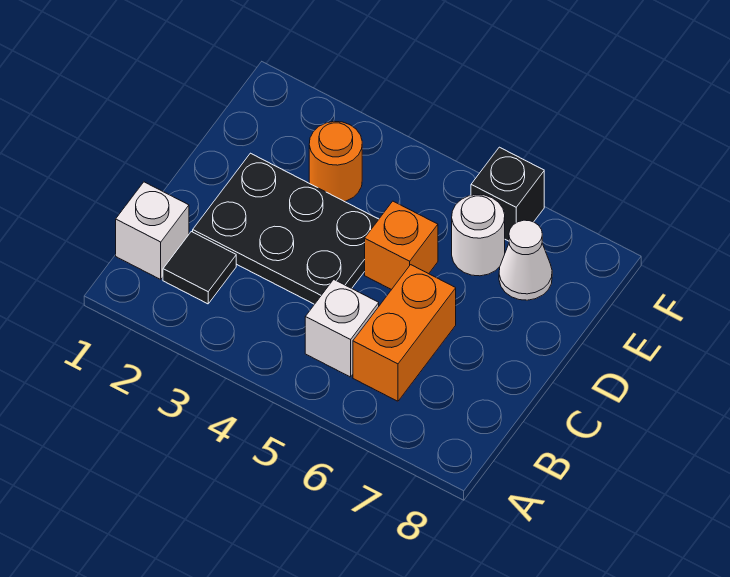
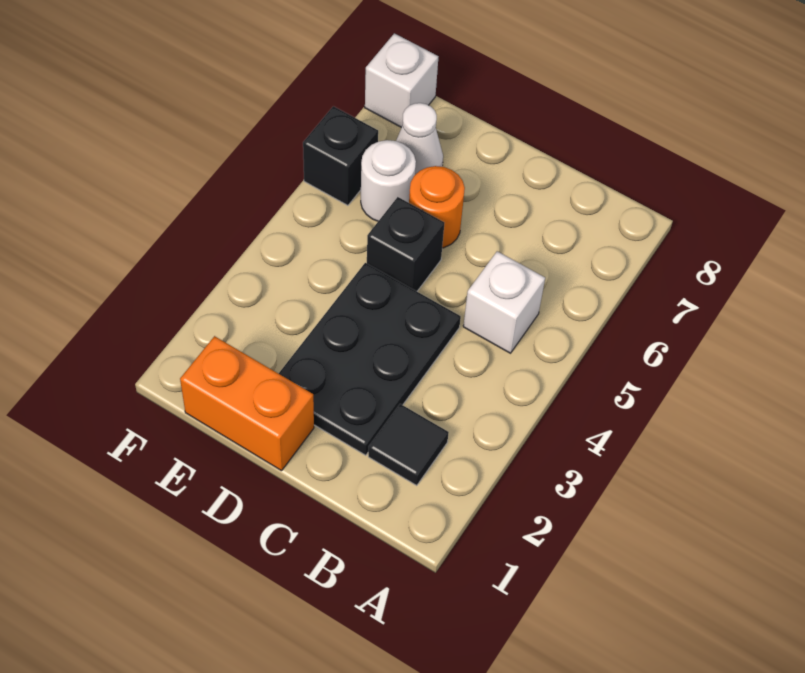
white brick B1 level 1 -> white brick F8 level 1
orange brick B6:C6 level 1 -> orange brick D1:E1 level 1
orange brick D5 level 1 -> black brick D5 level 1
orange round brick E3 level 1 -> orange round brick D6 level 1

